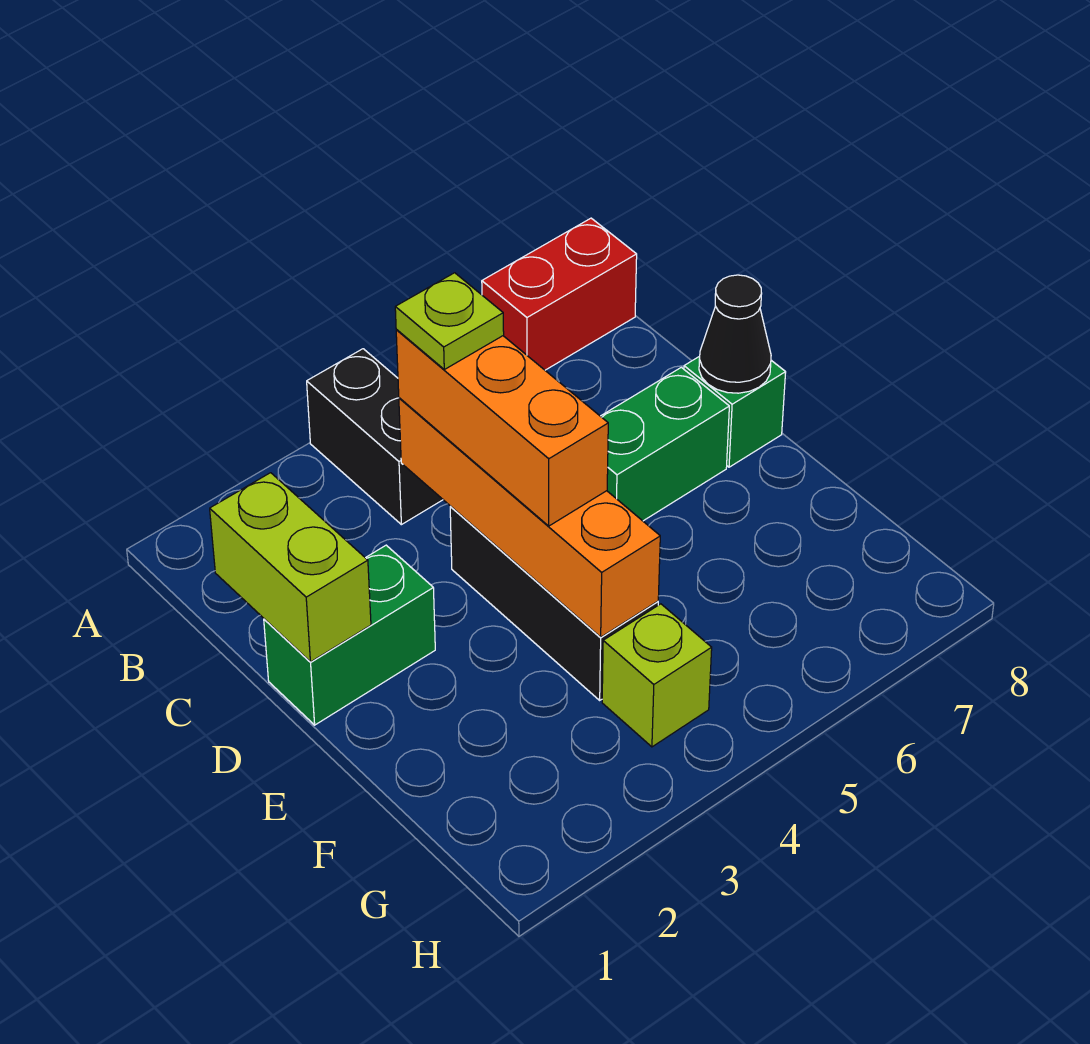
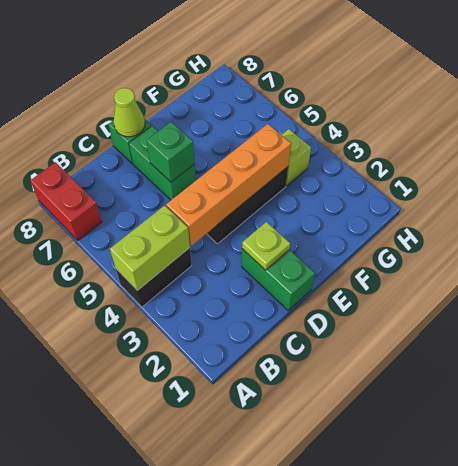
lime brick C1:D1 level 2 -> lime brick A4:B4 level 2
orange brick C4:E4 level 3 -> none
lime plate C4 level 4 -> lime plate D2 level 2
none -> green brick D6 level 2
black cone D8 level 2 -> lime cone D8 level 2

